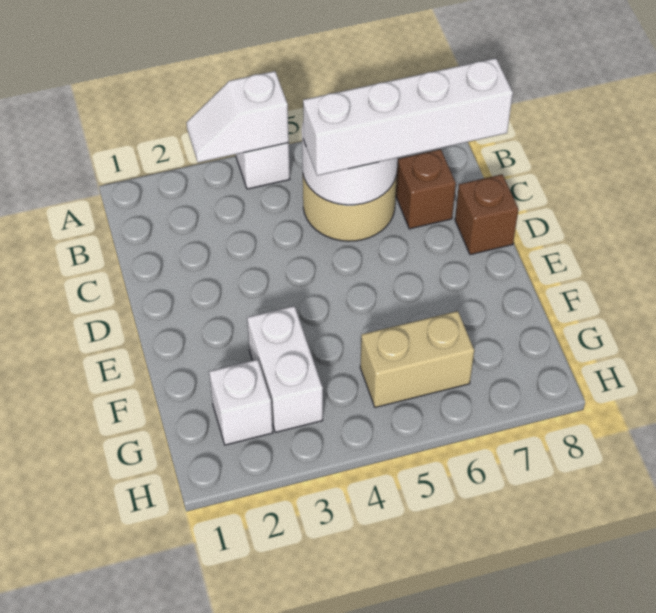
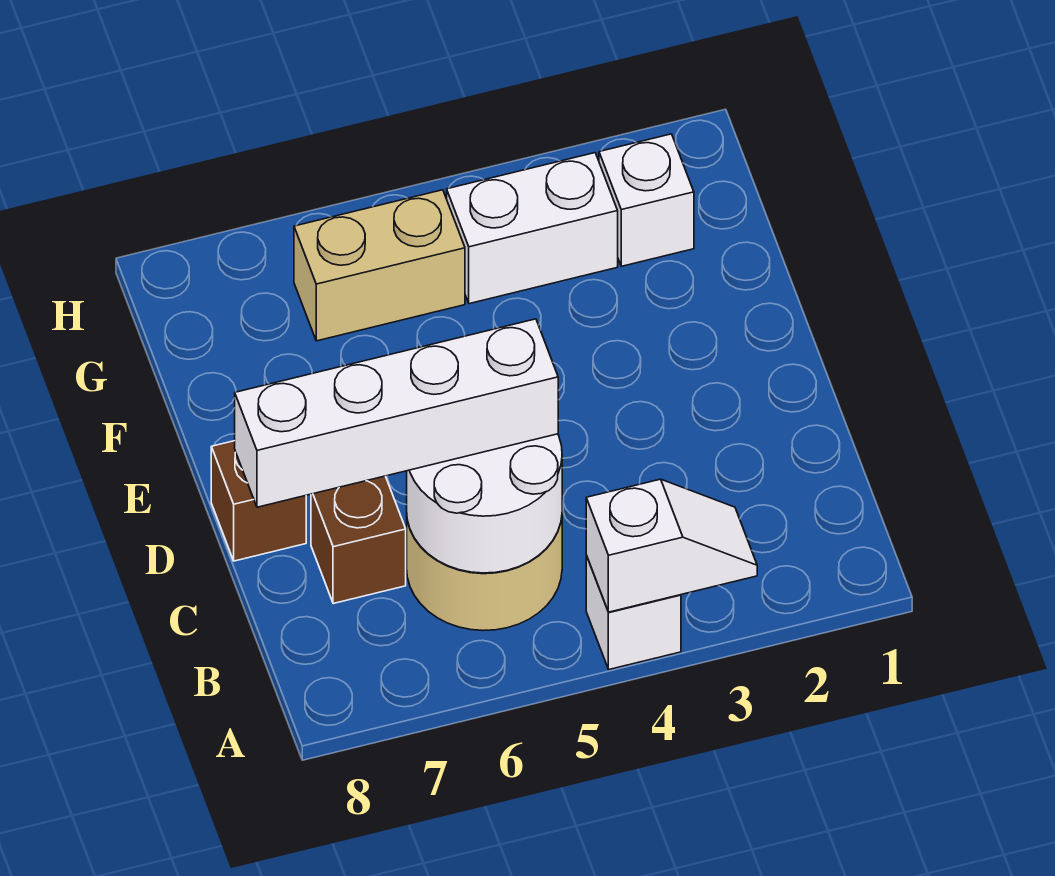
white brick F3:G3 level 1 -> white brick G3:G4 level 1

